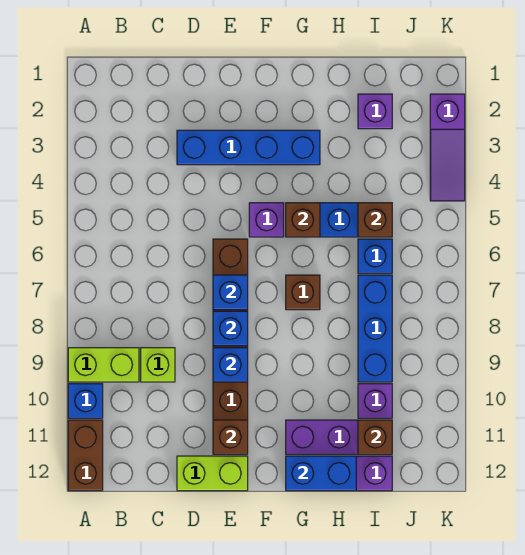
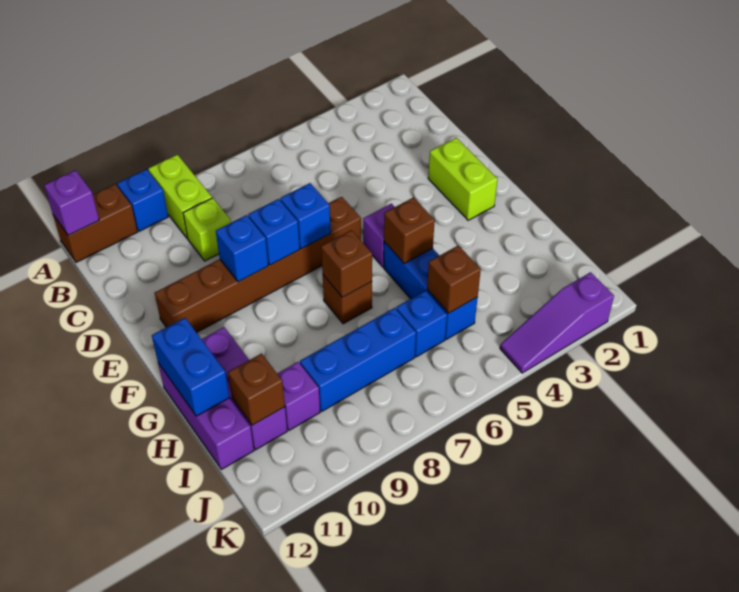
blue brick D3:G3 level 1 -> none
lime brick D12:E12 level 1 -> lime brick E2:F2 level 1
brown brick E11 level 2 -> brown brick G7 level 2
purple brick I2 level 1 -> purple brick A12 level 2

